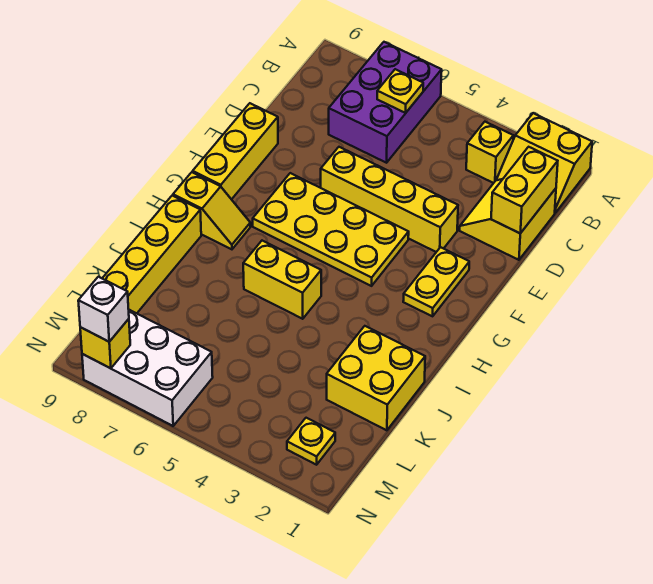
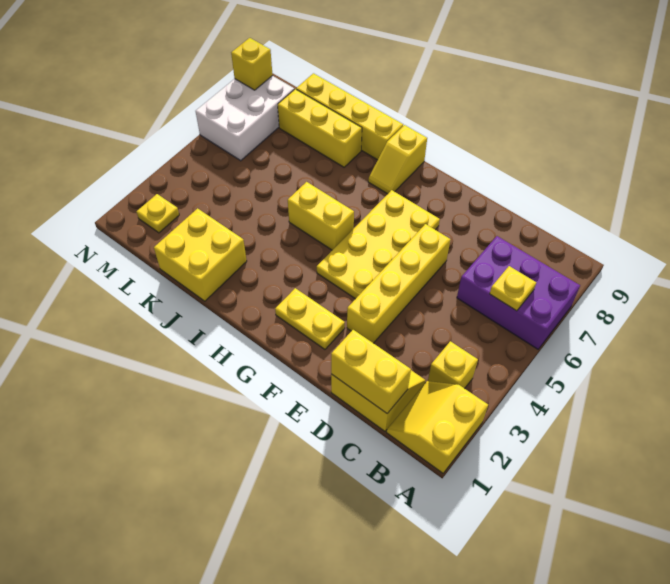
yellow brick E9:G9 level 1 -> yellow brick J8:L8 level 1
yellow brick I5:I6 level 1 -> yellow brick H5:I5 level 1
white brick N8 level 3 -> none

